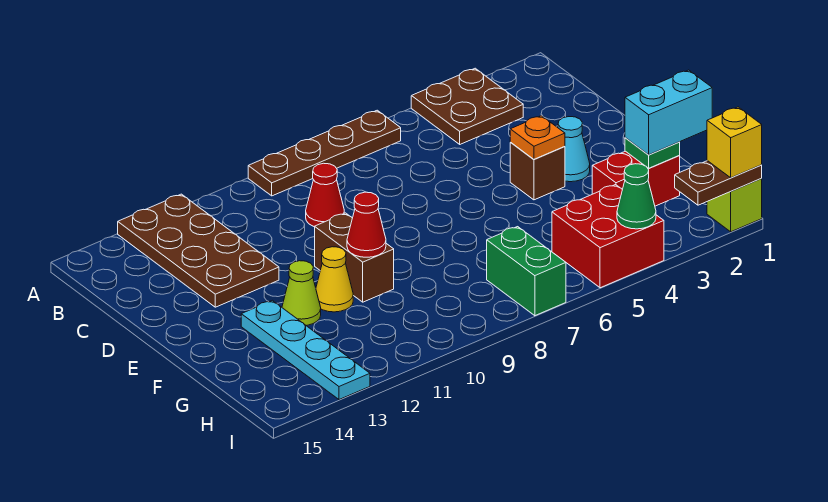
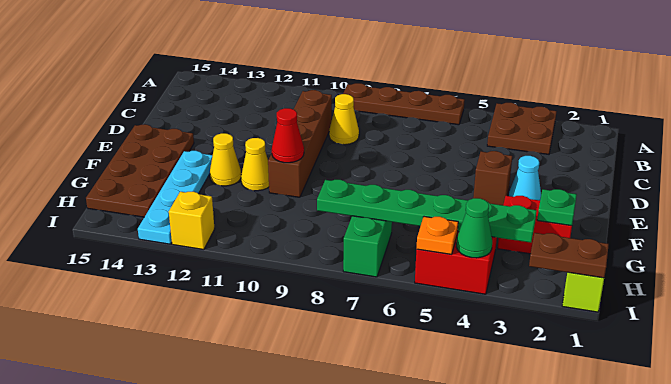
brown plate A12:D13 level 1 -> brown plate E14:H15 level 1
red cone C9 level 1 -> yellow cone C9 level 1
orange plate E4 level 2 -> orange plate I5 level 2
brown brick E10:F10 level 1 -> brown brick C10:F10 level 1
lime cone F12 level 1 -> yellow cone F12 level 1
cyan brick G1:G2 level 3 -> none
none -> green plate H3:H8 level 2
yellow brick I1 level 3 -> yellow brick I12 level 1

